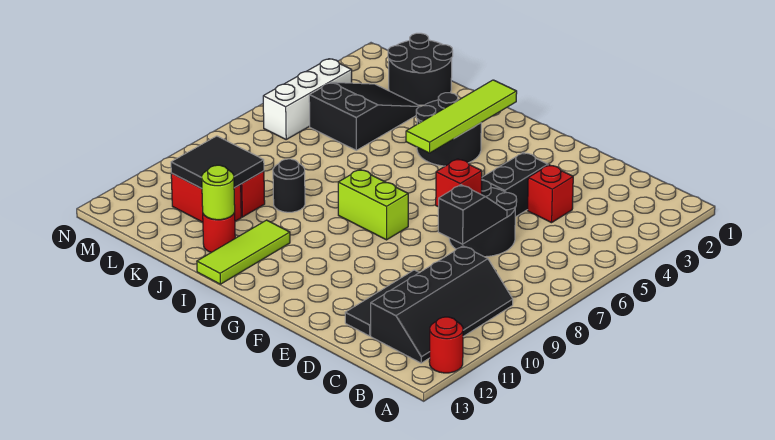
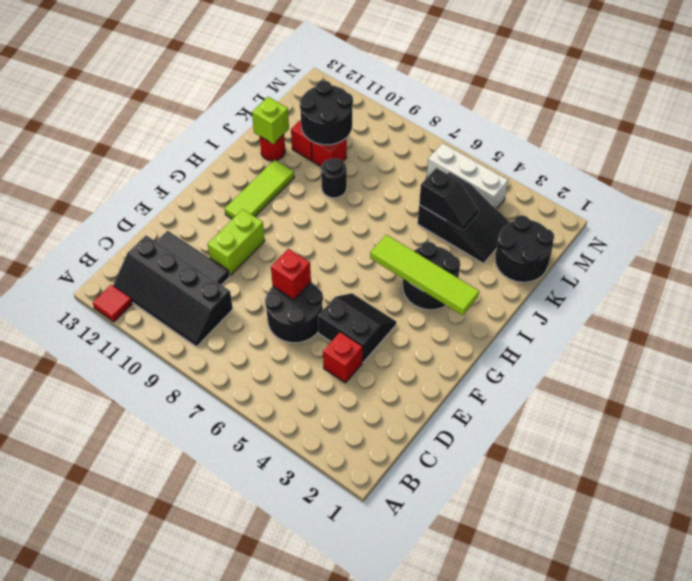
red round brick A12 level 1 -> red tile A12 level 1
black slope D7:D8 level 2 top 8 -> black slope K4:K5 level 2 top 5
lime brick G8:H8 level 1 -> lime brick E10:F10 level 1
lime tile I11:I13 level 1 -> lime tile G11:I11 level 1
lime round brick J12 level 2 -> lime brick J12 level 2
black tile K10:L11 level 2 -> black round brick K10:L11 level 2

